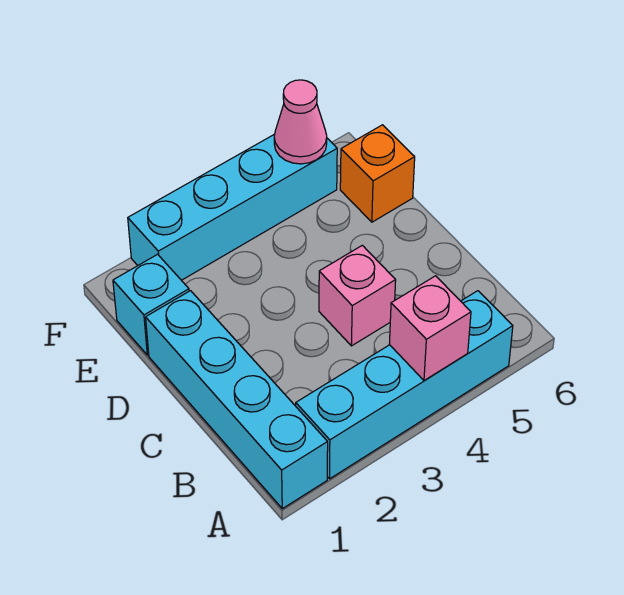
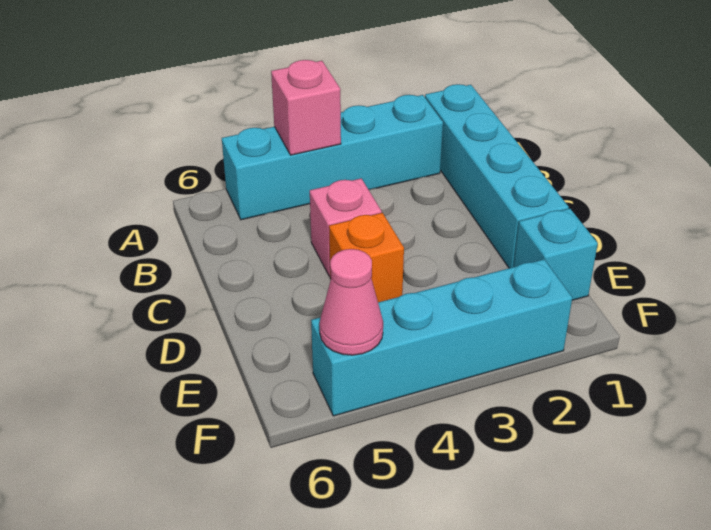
orange brick E6 level 1 -> orange brick D4 level 1

